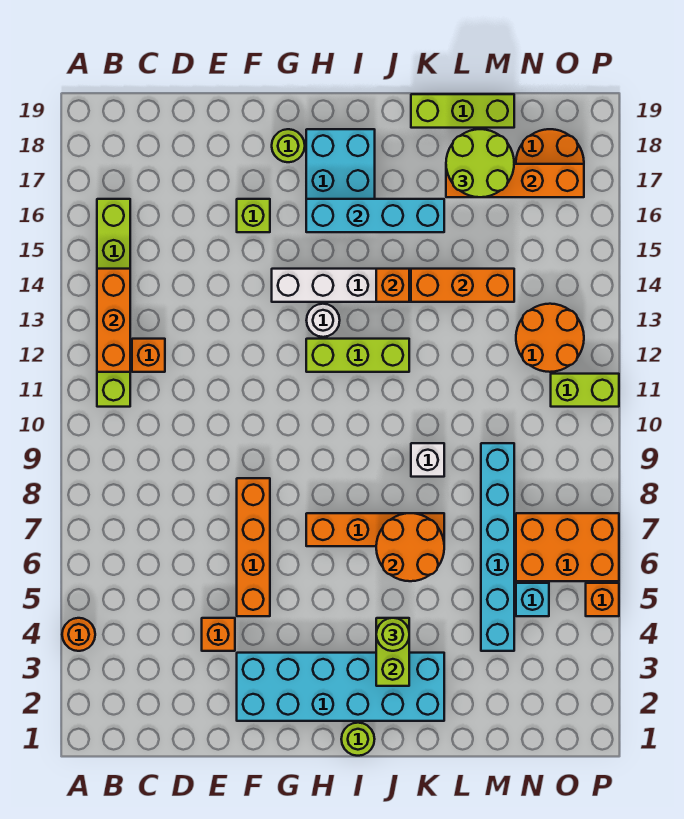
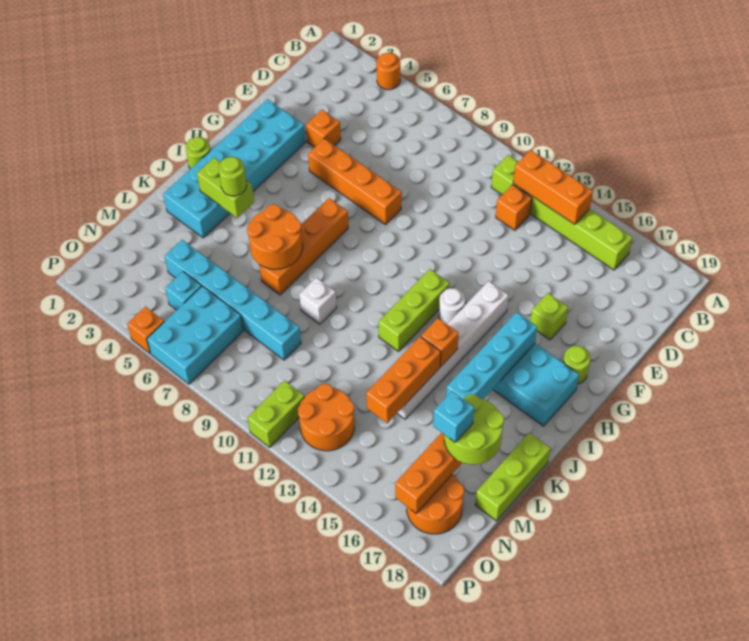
none -> cyan brick M17 level 4
orange brick N6:P7 level 1 -> cyan brick N6:P7 level 1

